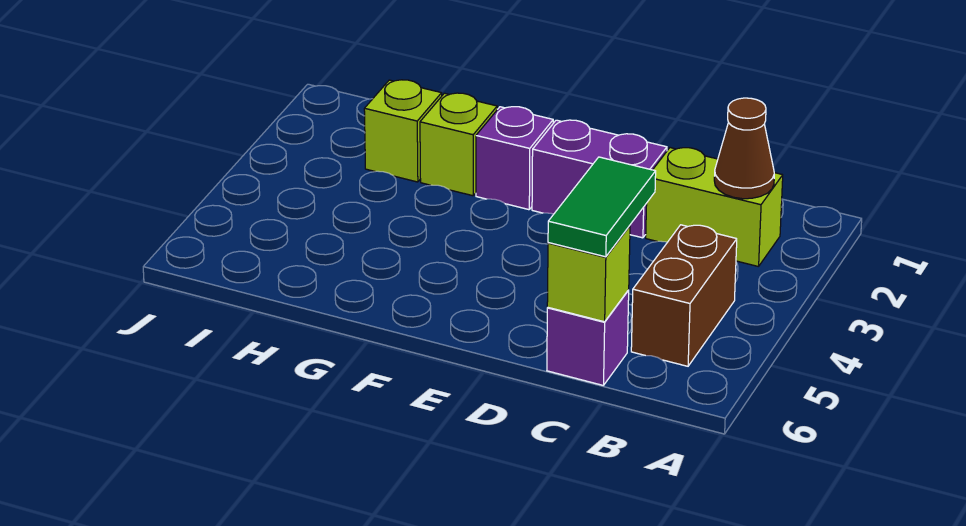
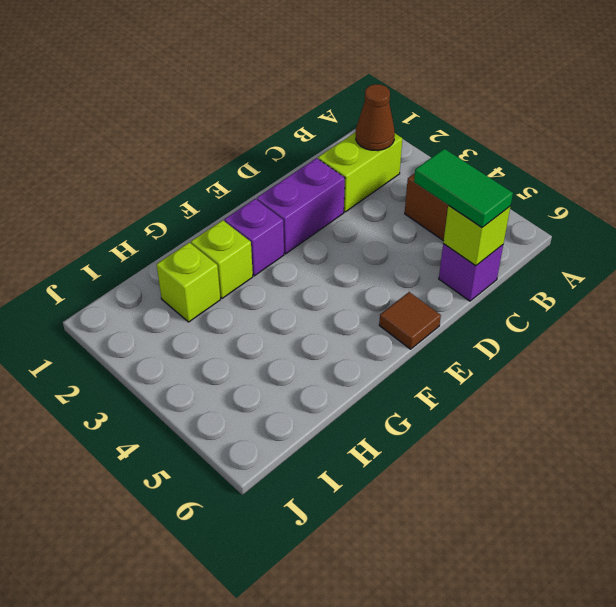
none -> brown tile E6 level 1

